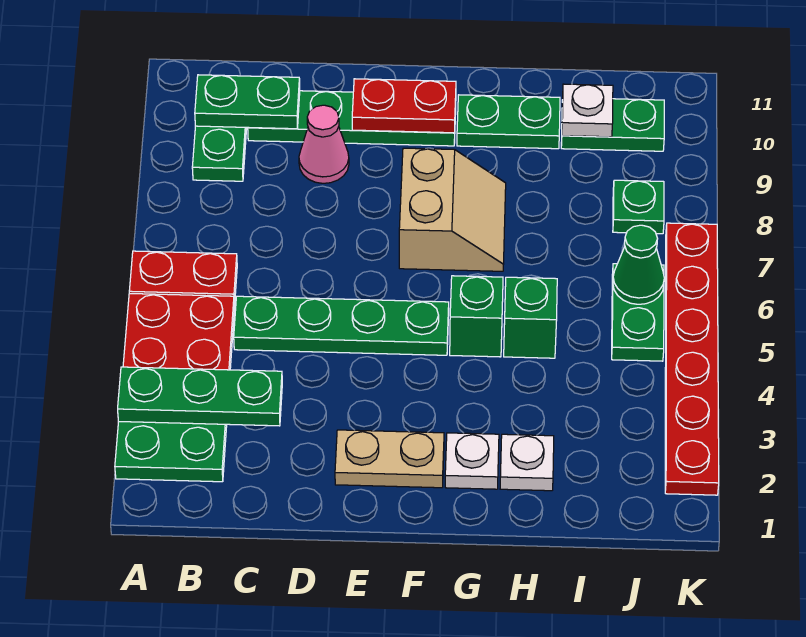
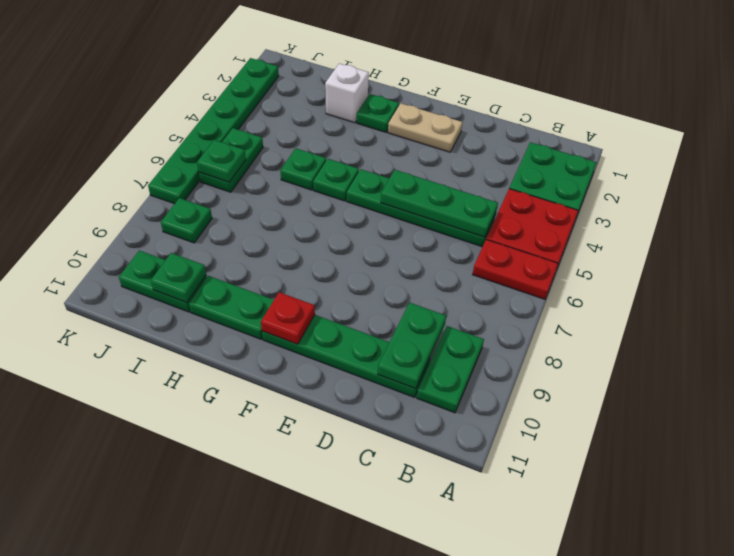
green plate A3:C3 level 2 -> green plate C5:E5 level 2
green plate B10:C10 level 2 -> green plate C9:C10 level 2
pink cone D9 level 1 -> none
red plate E10:F10 level 2 -> red plate F10 level 2
tan slope F7:G8 level 1 top F -> none
white plate G2 level 1 -> green plate G2 level 1
green brick G5 level 1 -> green plate G5 level 1
white plate H2 level 1 -> white brick H2 level 1
green brick H5 level 1 -> green plate H5 level 1
white plate I10 level 2 -> green plate I10 level 2
green cone J6 level 2 -> green plate J6 level 2
red plate K2:K7 level 1 -> green plate K2:K7 level 1

